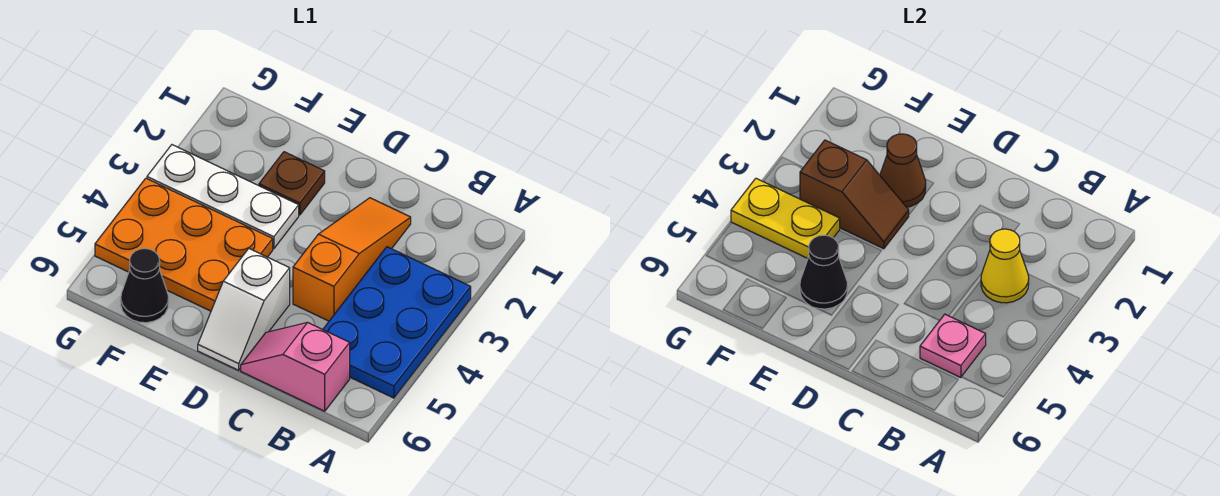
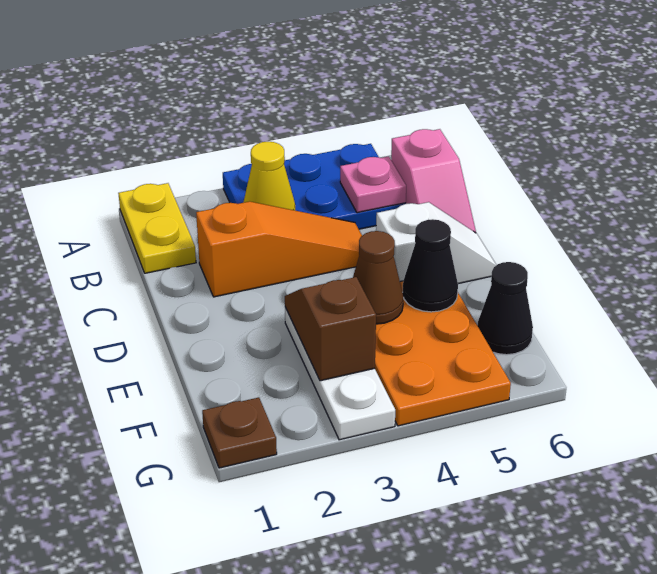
orange slope C2:C4 level 1 top 4 -> orange slope C2:C4 level 1 top 2
brown plate E2 level 1 -> brown plate G1 level 1
brown cone E2 level 2 -> brown cone E4 level 2
yellow plate F4:G4 level 2 -> yellow plate A1:B1 level 1

